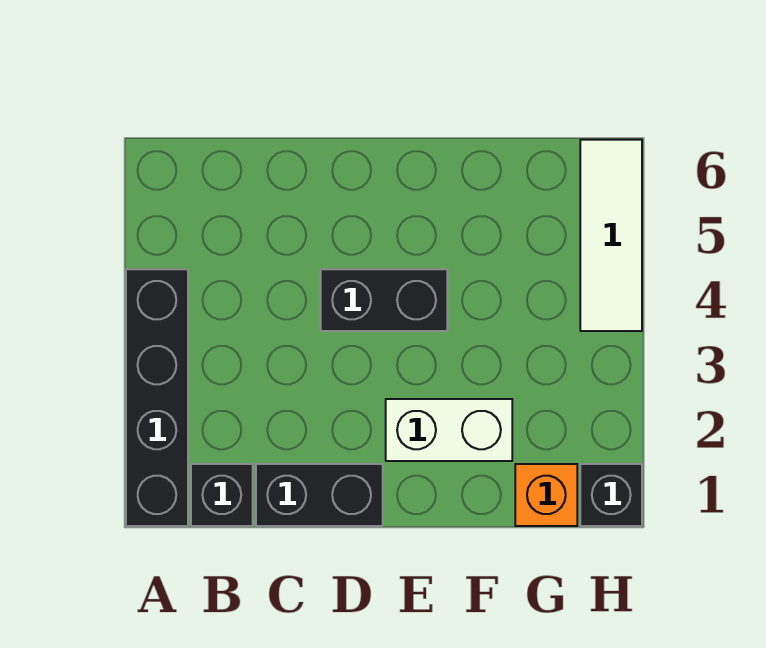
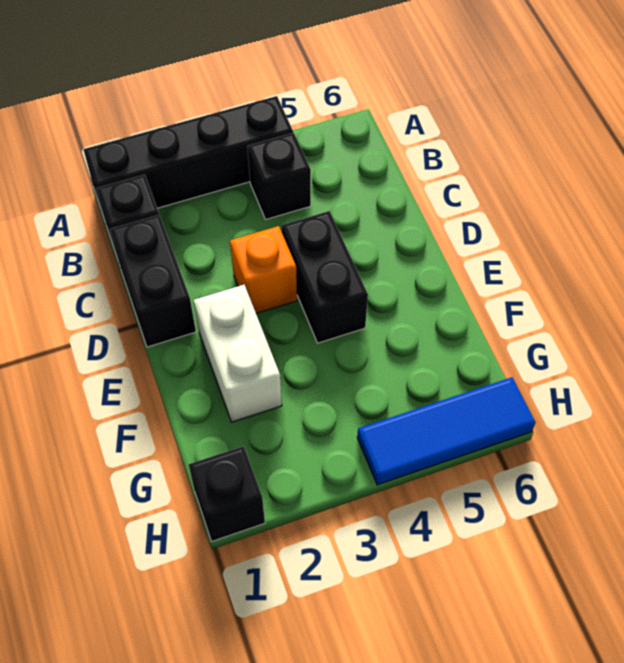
none -> black brick B4 level 1
orange brick G1 level 1 -> orange brick D3 level 1
white tile H4:H6 level 1 -> blue tile H4:H6 level 1

